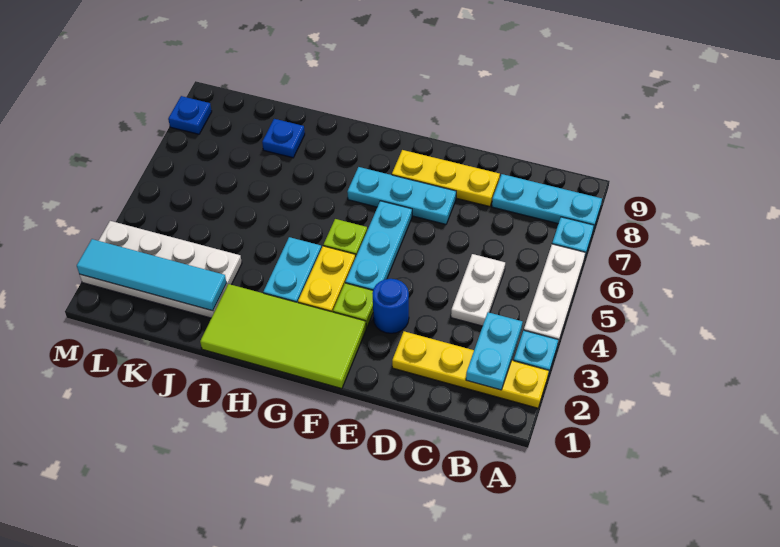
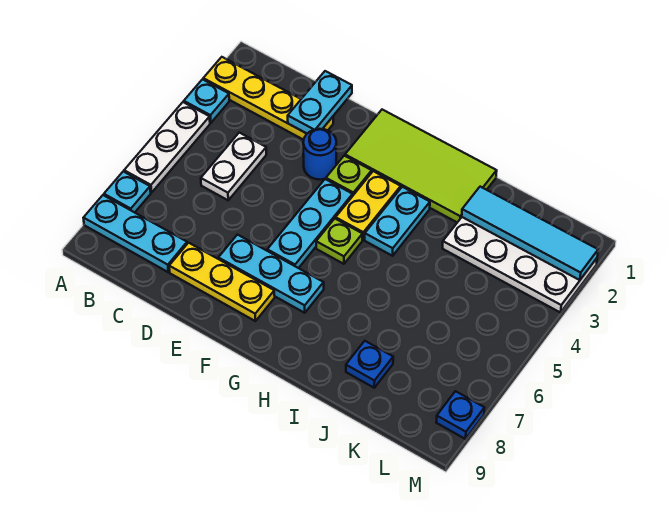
cyan plate B2:B3 level 2 -> cyan plate D1:D2 level 2

